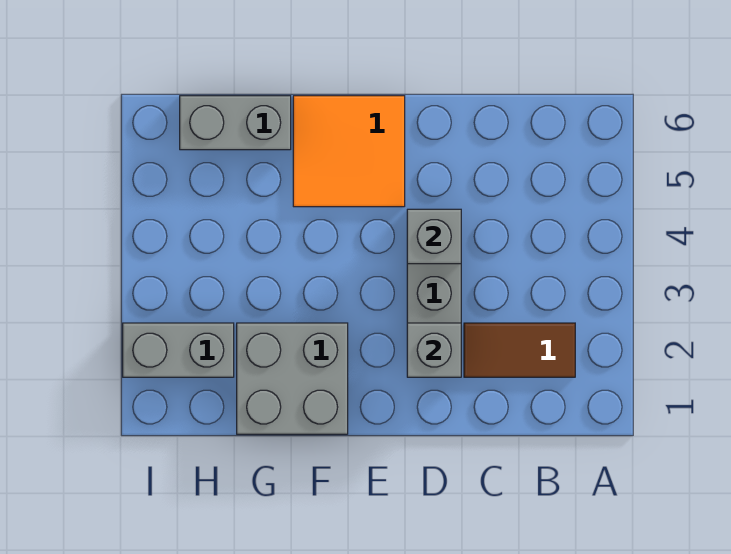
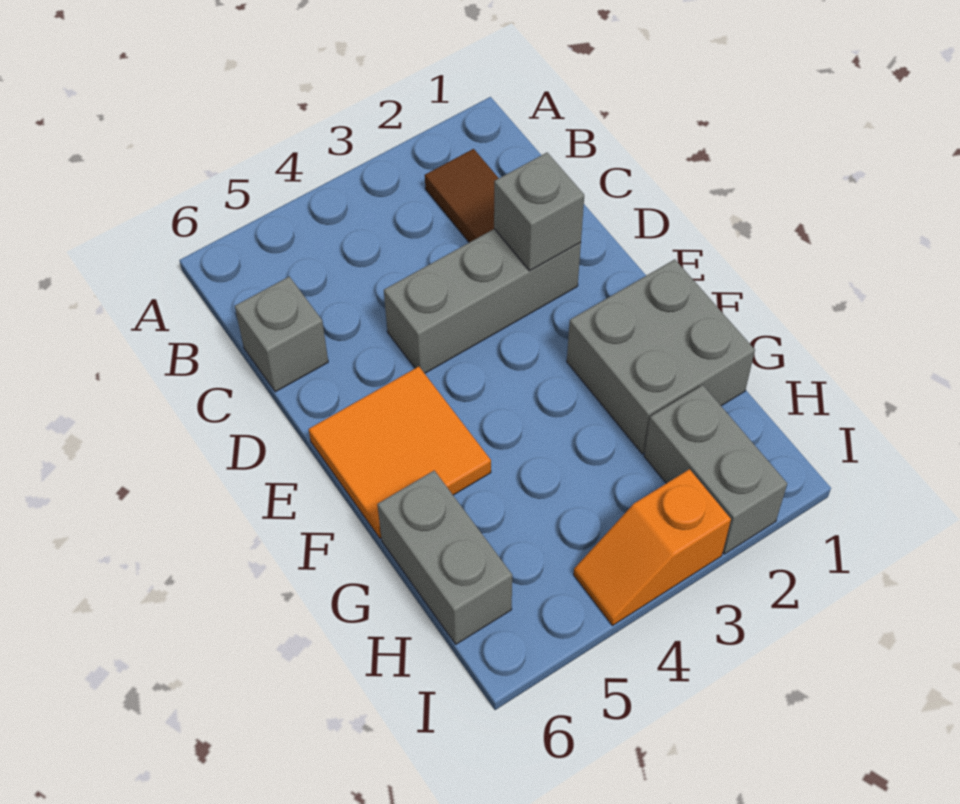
grey brick D4 level 2 -> grey brick C6 level 1
none -> orange slope I3:I4 level 1 top 3

